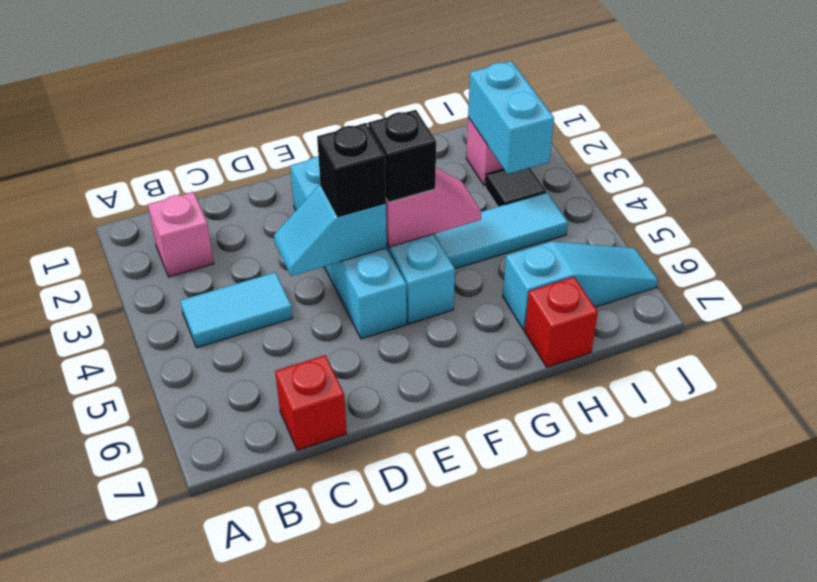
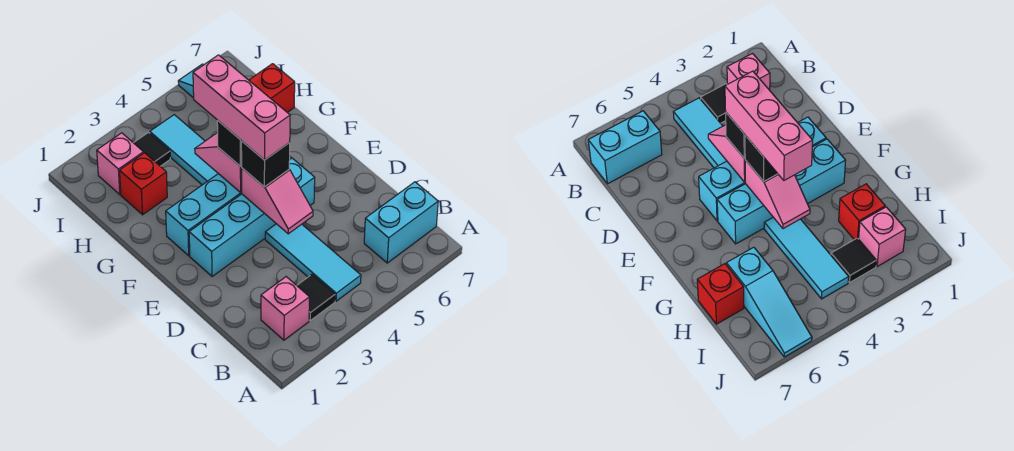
none -> black tile B3 level 1
cyan tile B4:C4 level 1 -> cyan tile B4:D4 level 1
red brick C7 level 1 -> red brick H2 level 1
cyan slope D4:E4 level 2 top E -> pink slope D4:E4 level 2 top E
none -> pink brick E4:G4 level 4
cyan brick I2:I3 level 2 -> cyan brick B6:B7 level 1

